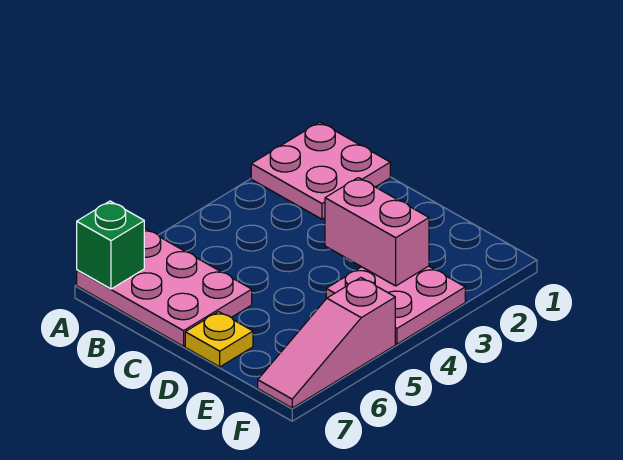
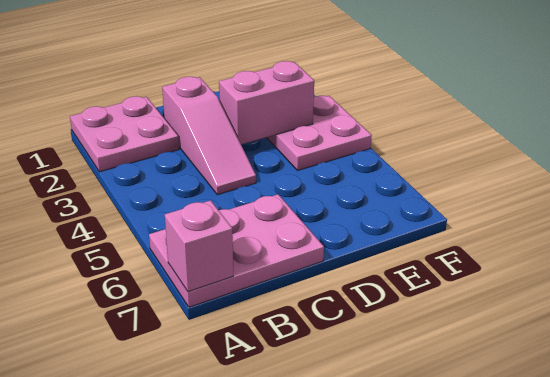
green brick A7 level 2 -> pink brick A7 level 2
yellow plate D7 level 1 -> none
pink slope F5:F7 level 1 top 5 -> pink slope C2:C4 level 1 top 2

